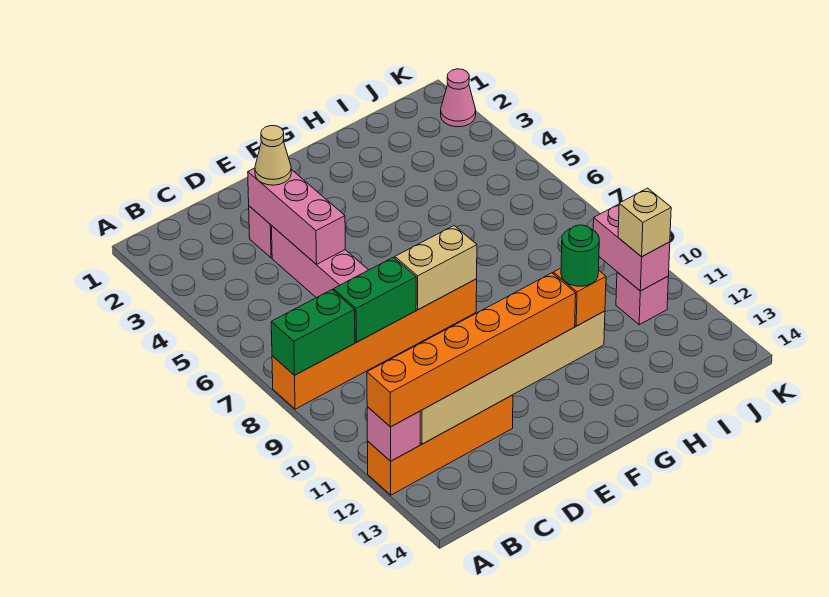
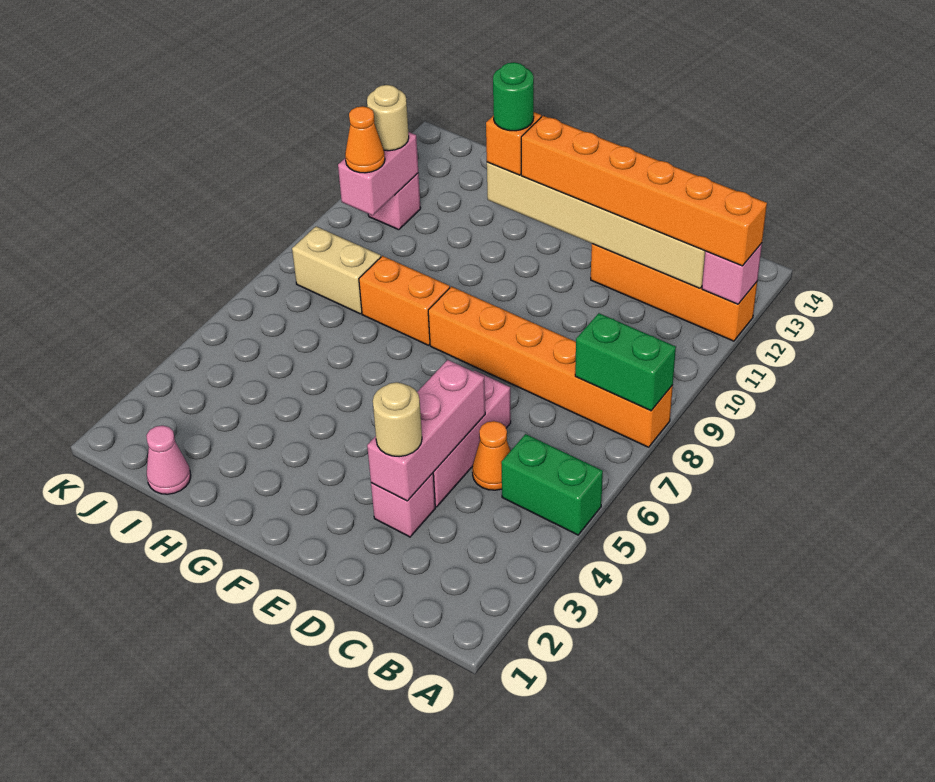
none -> orange cone C5 level 1
green brick C8:D8 level 2 -> green brick A5:B5 level 1
tan cone D3 level 3 -> tan round brick D3 level 3
tan brick E8:F8 level 2 -> tan brick I8:J8 level 1
none -> orange brick G8:H8 level 1
none -> orange cone J10 level 3
tan brick J11 level 3 -> tan round brick J11 level 3
pink cone K2 level 1 -> pink cone I1 level 1

